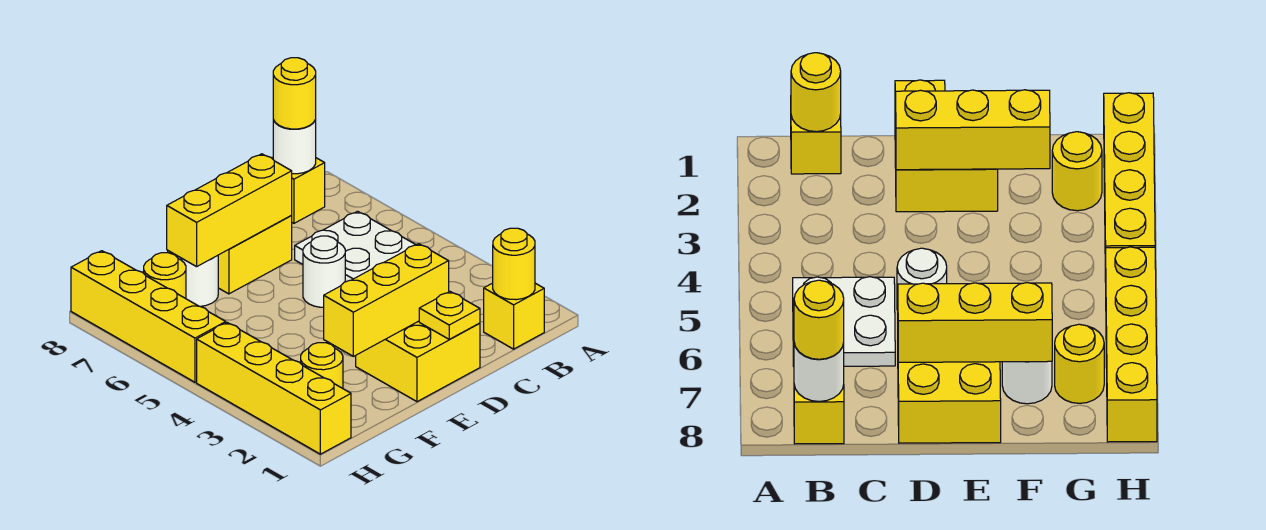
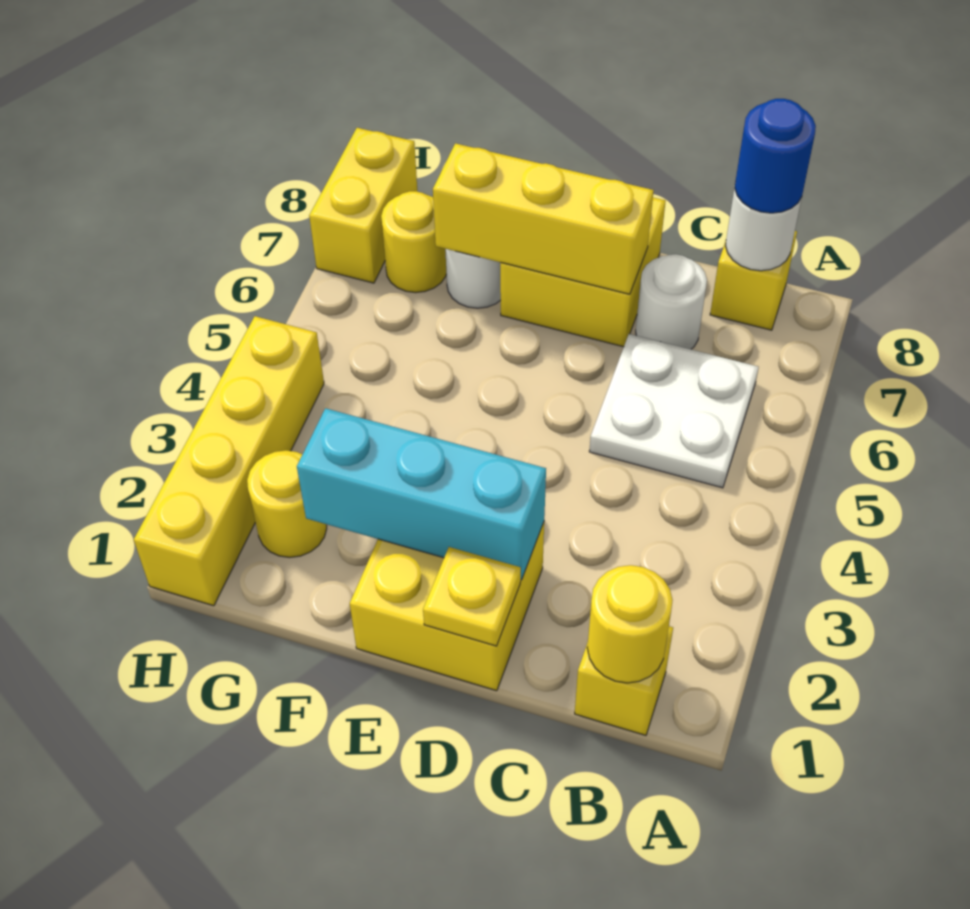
yellow round brick B8 level 3 -> blue round brick B8 level 3
yellow brick D2:F2 level 2 -> cyan brick D2:F2 level 2
white round brick D5 level 1 -> white round brick C7 level 1
yellow brick H5:H8 level 1 -> yellow brick H7:H8 level 1

